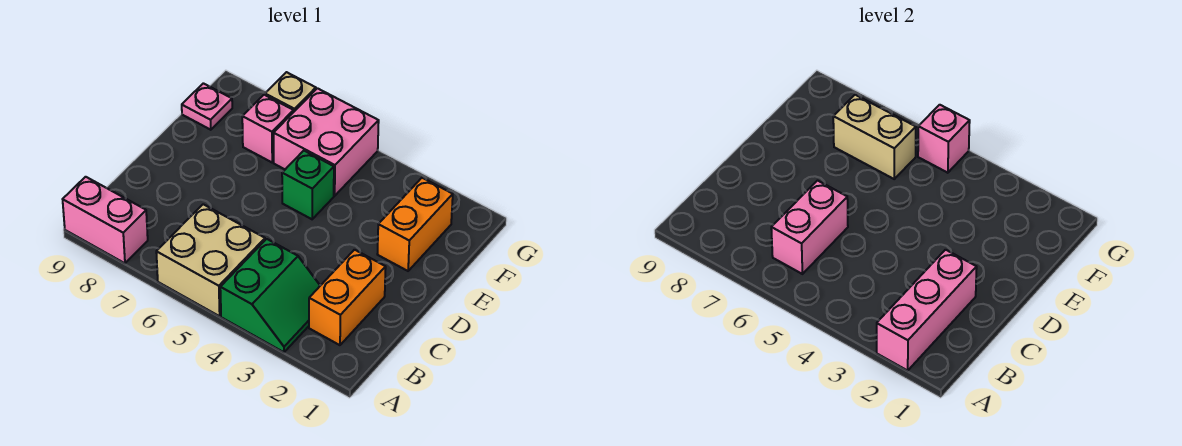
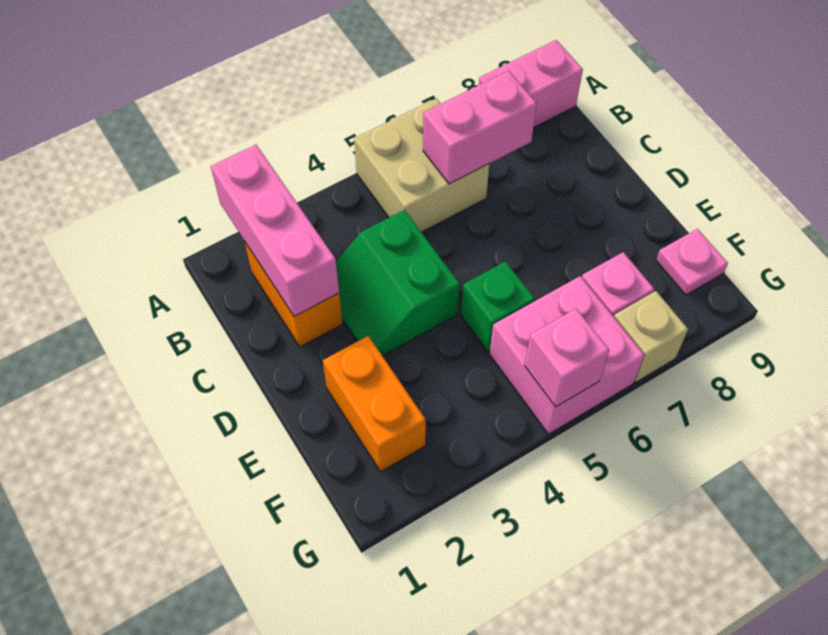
green slope A3:B4 level 1 top 4 -> green slope C3:D4 level 1 top 4
pink brick B6:C6 level 2 -> pink brick B6:B7 level 2
tan brick F6:F7 level 2 -> none

